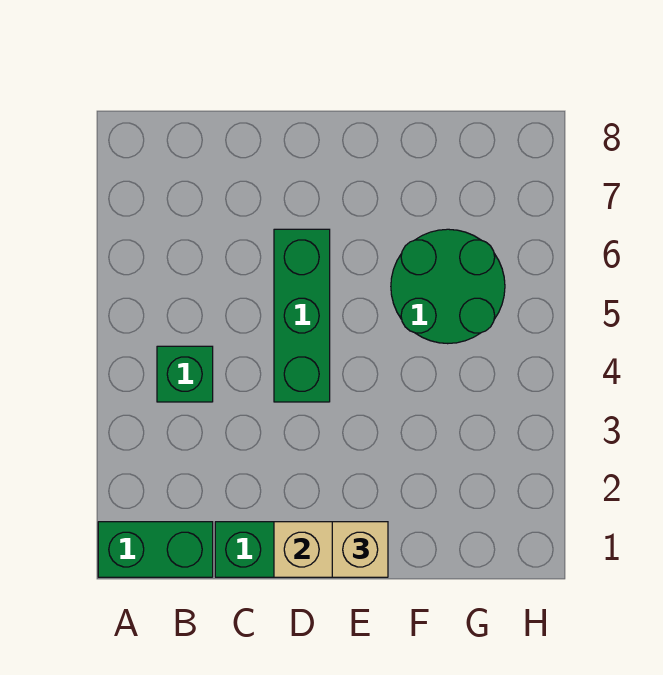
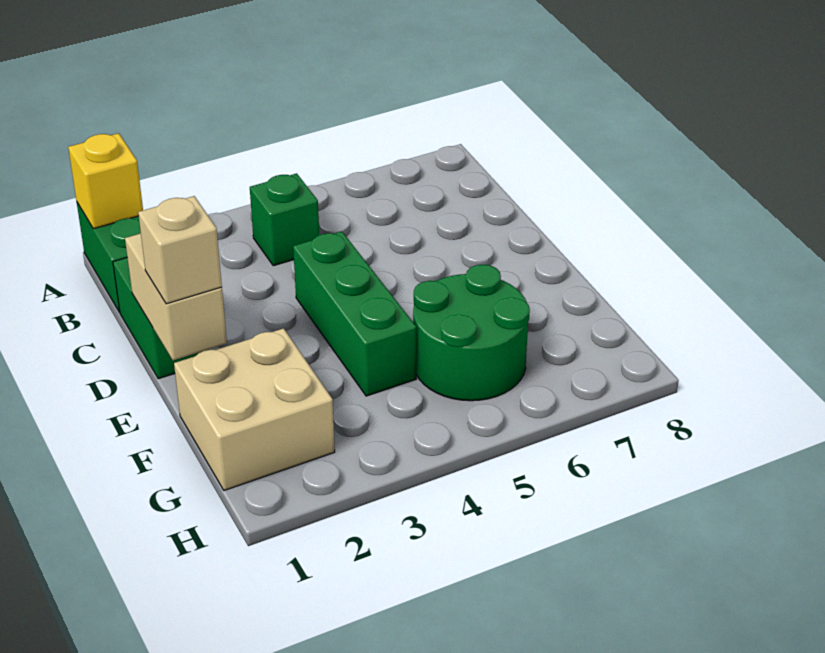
none -> yellow brick A1 level 2
green brick D4:D6 level 1 -> green brick D4:F4 level 1
none -> tan brick F1:G2 level 1

